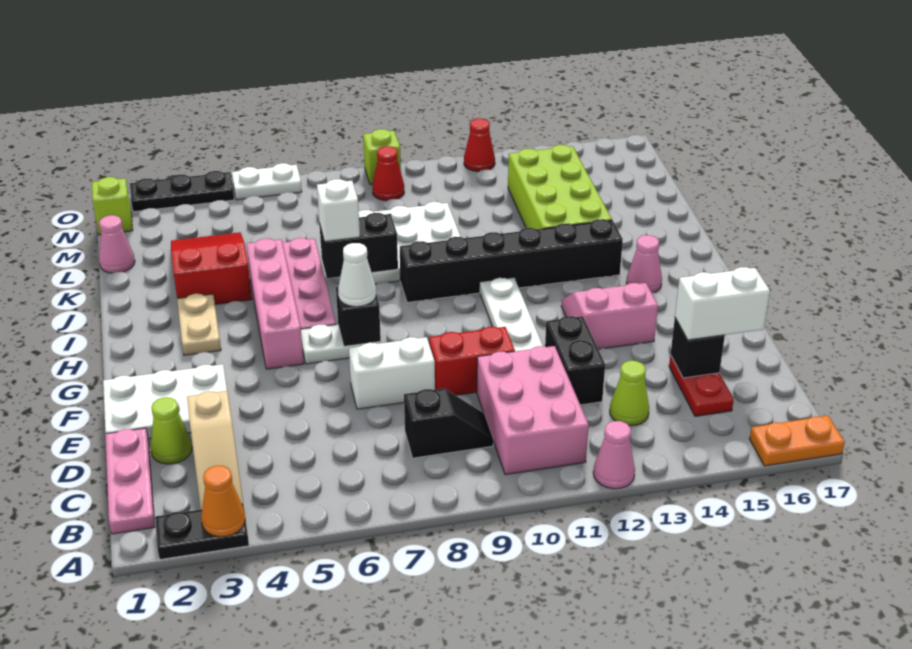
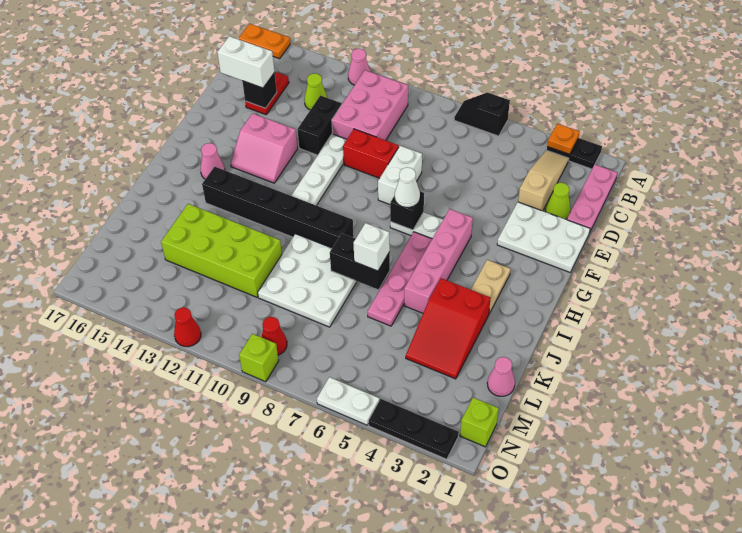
orange cone A3 level 2 -> orange plate A3 level 2
black slope C8:C9 level 1 top 8 -> black slope A6:A7 level 1 top 6
white brick E7:E8 level 1 -> white brick E8:F8 level 1
lime brick J13:M14 level 1 -> lime brick K11:L14 level 1

